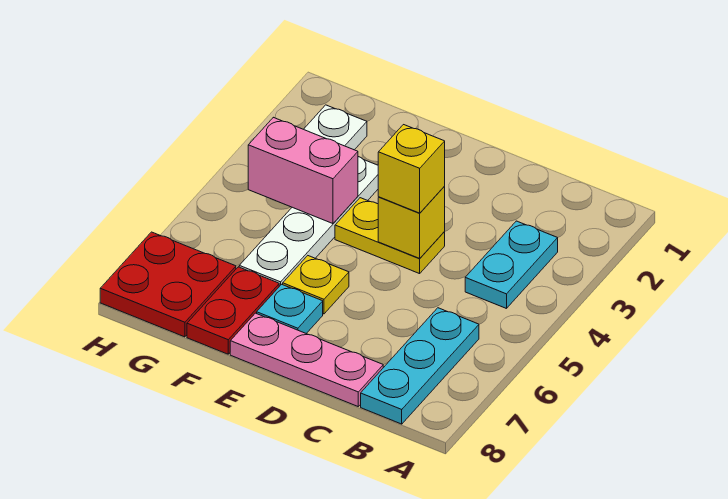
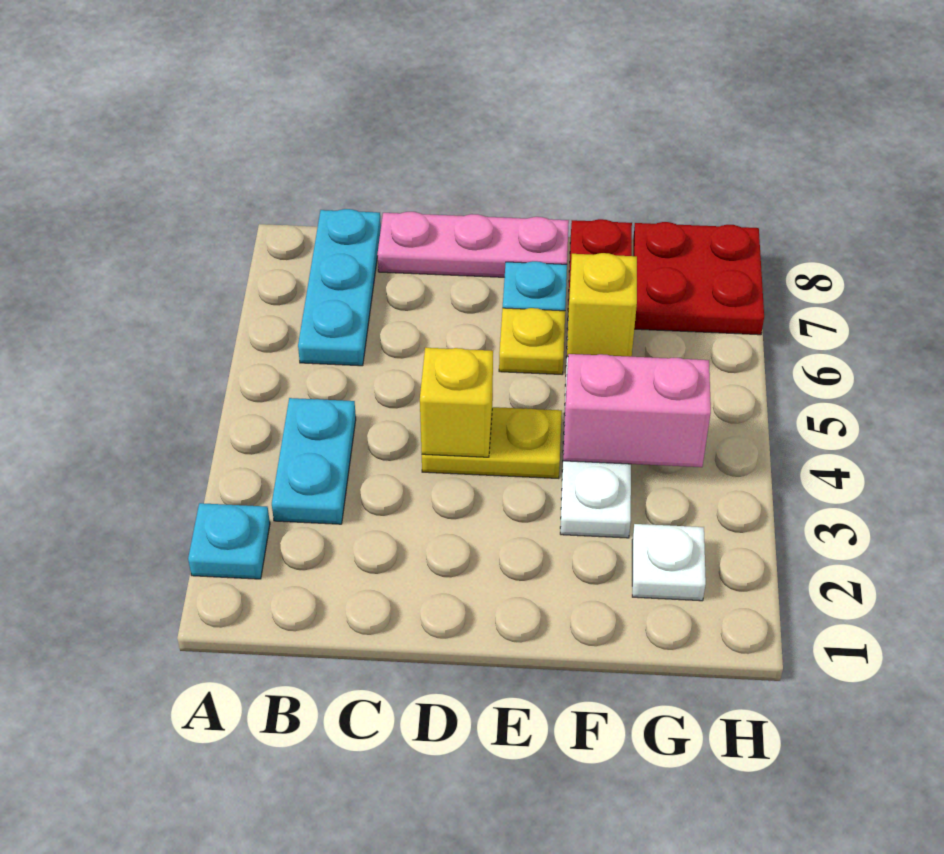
none -> cyan plate A2 level 1
yellow brick D4 level 3 -> yellow brick F6 level 2

